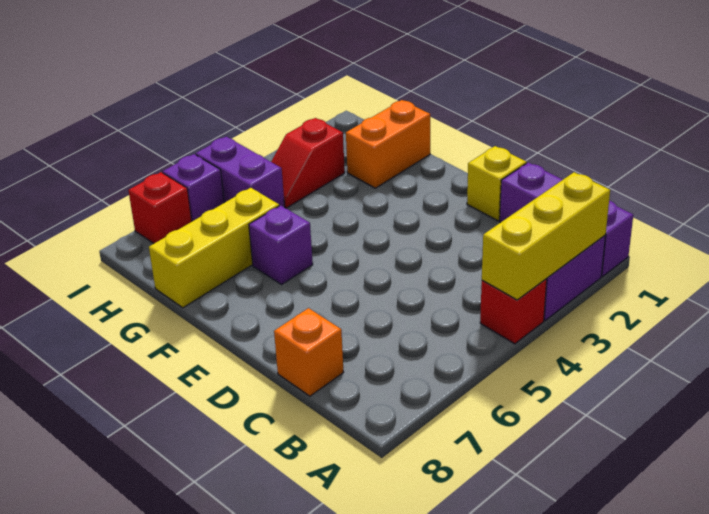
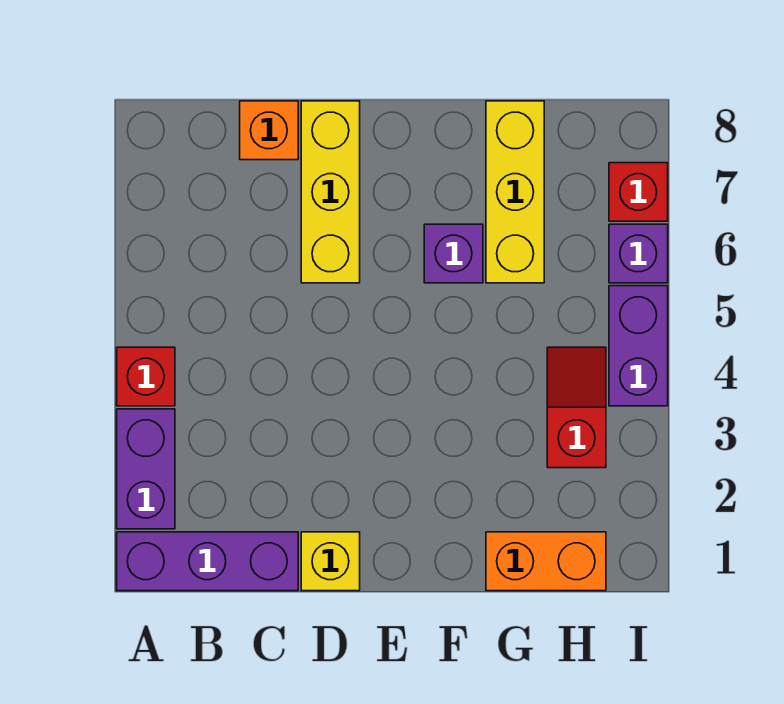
yellow brick A2:A4 level 2 -> yellow brick D6:D8 level 1
orange brick G1:G2 level 1 -> orange brick G1:H1 level 1
purple brick H5:I5 level 1 -> purple brick I4:I5 level 1

